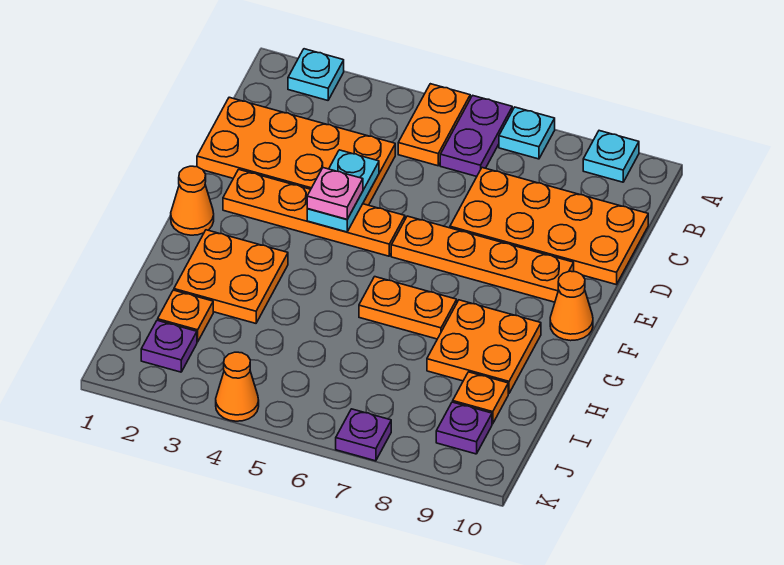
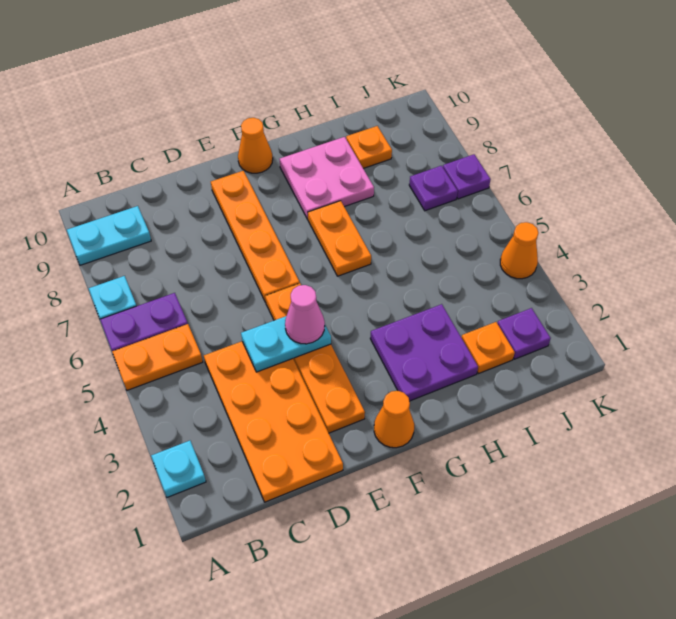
cyan plate A9 level 1 -> cyan plate A9:B9 level 1
orange plate C7:D10 level 1 -> none
pink plate E4 level 3 -> pink cone E4 level 3
orange plate G2:H3 level 1 -> purple plate G2:H3 level 1
orange plate G8:H9 level 1 -> pink plate G8:H9 level 1
purple plate J9 level 1 -> purple plate J7 level 1

